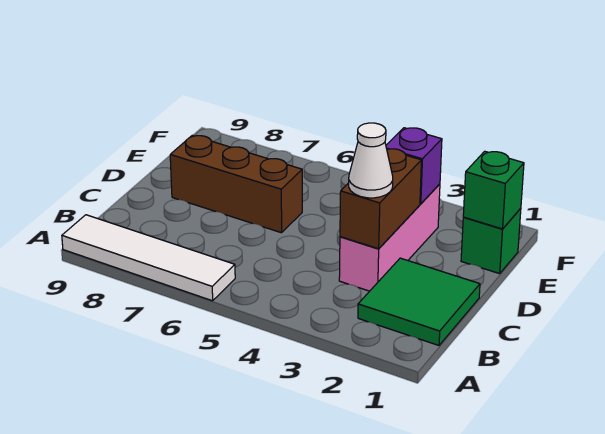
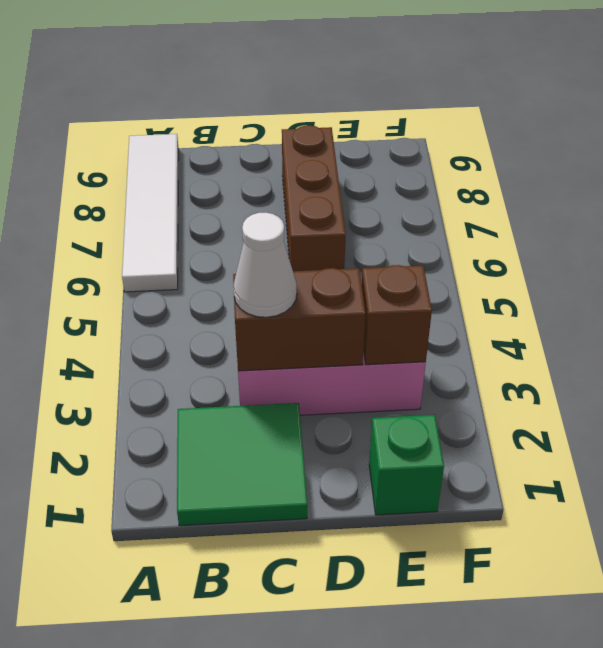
green brick E1 level 2 -> none
purple brick E3 level 2 -> brown brick E3 level 2

